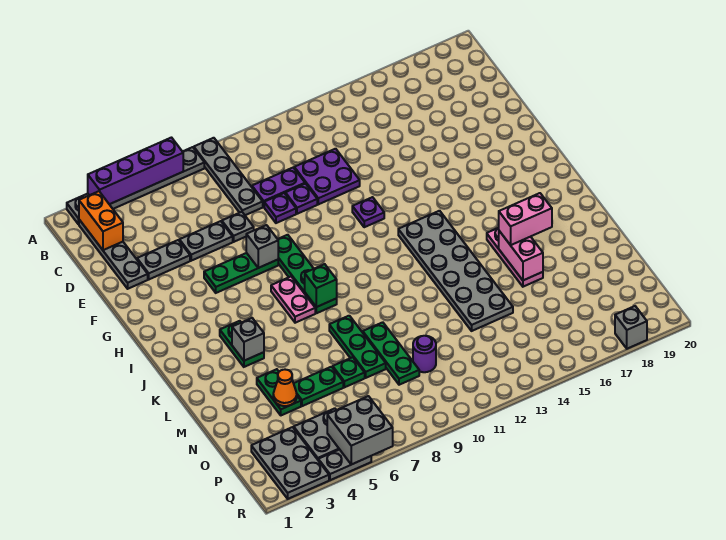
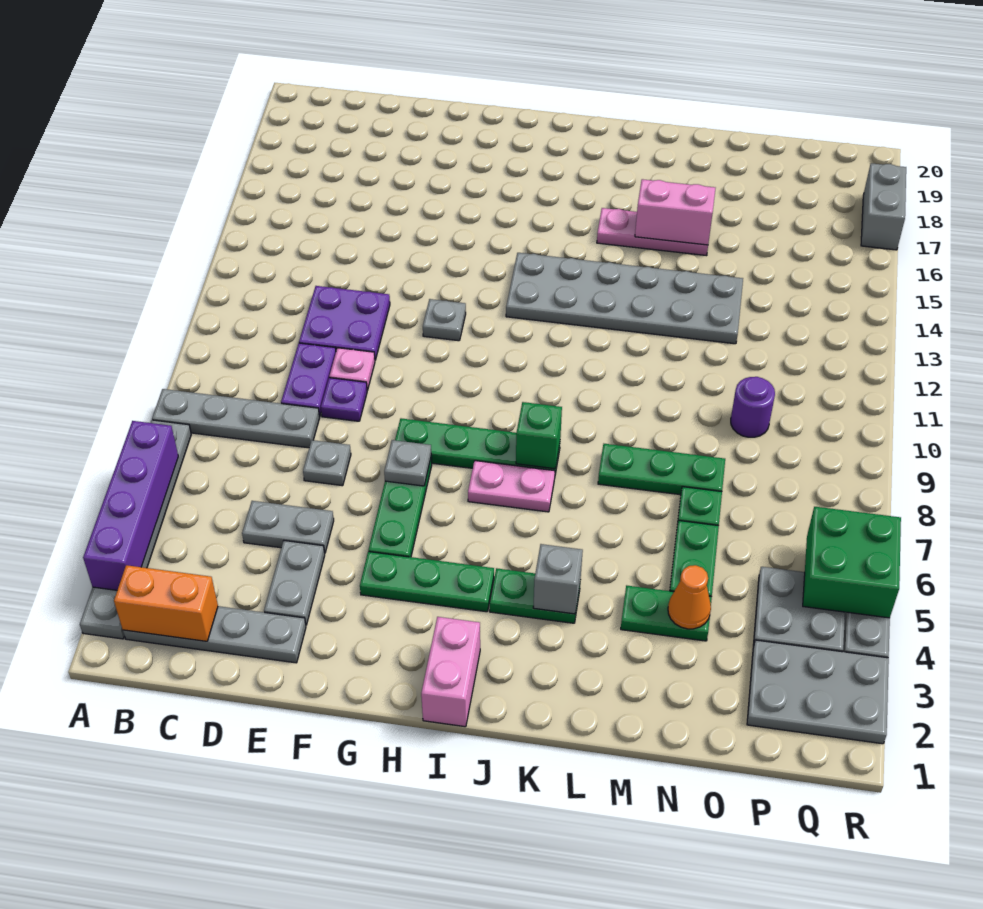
grey plate E5:E6 level 1 -> grey plate D5:E5 level 1
purple plate E10 level 1 -> pink plate E10 level 1
grey brick G7 level 2 -> grey plate G7 level 2
purple plate G12 level 1 -> grey plate G12 level 1
pink brick L16:L17 level 3 -> pink brick I1:I2 level 1
green plate M9:O9 level 1 -> green plate G4:I4 level 1
grey brick Q5:R6 level 2 -> green brick Q5:R6 level 2
grey brick R18 level 1 -> grey brick R17:R18 level 1

